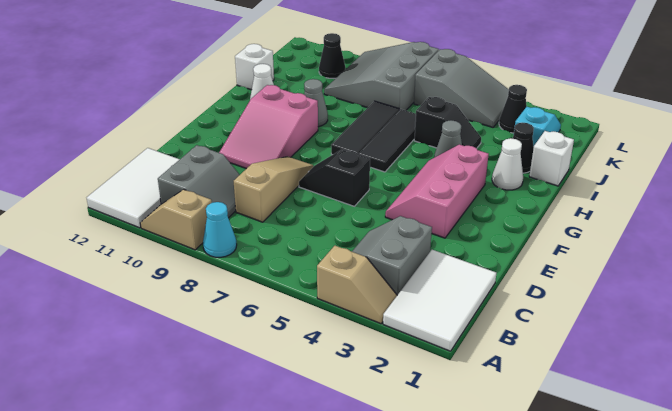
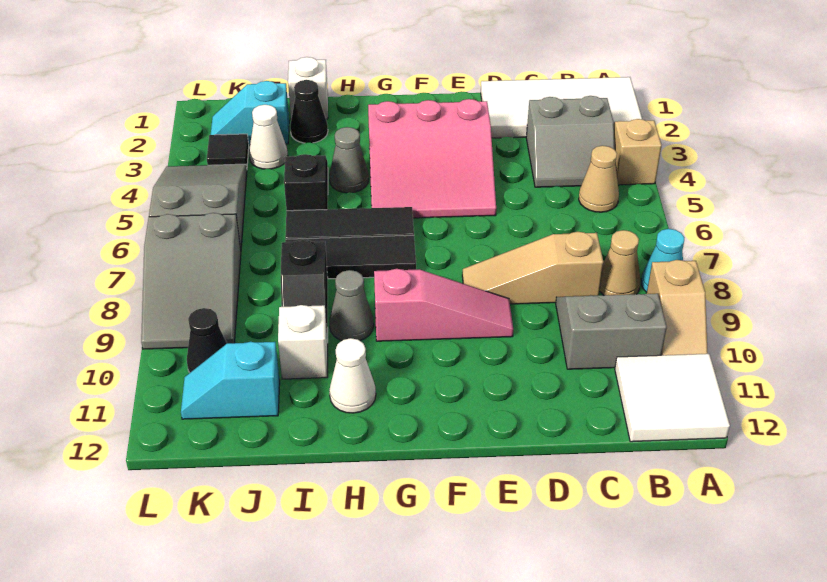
white tile A1:C2 level 1 -> white tile A1:D2 level 1
white tile A11:C12 level 1 -> white tile A11:B12 level 1
none -> tan cone B5 level 1
none -> tan cone B8 level 1
pink slope E3:G4 level 1 top 3 -> pink slope E3:G5 level 1 top 3
black slope E6:E7 level 1 top 6 -> black slope I8:I9 level 1 top 8
pink slope E9:G10 level 1 top G -> pink slope E9:G9 level 1 top G
white cone H2 level 1 -> white cone J3 level 1
white brick I12 level 1 -> white brick I10 level 1
grey slope J7:L9 level 1 top 7 -> grey slope K7:L9 level 1 top 7
none -> cyan slope J11:K11 level 1 top J
black cone K3 level 1 -> black tile K3 level 1

